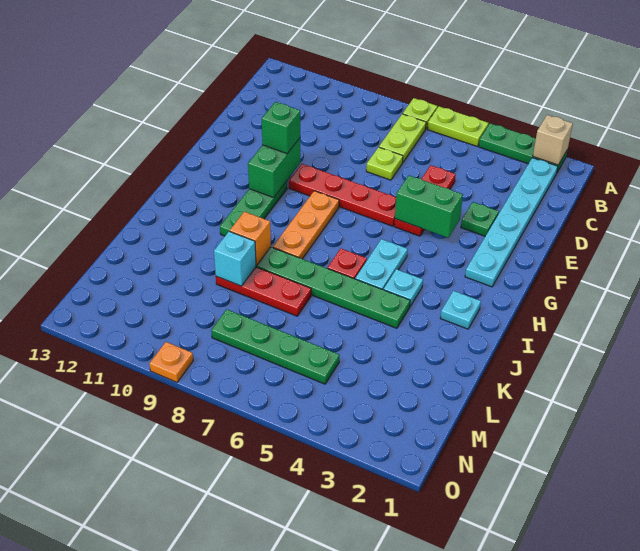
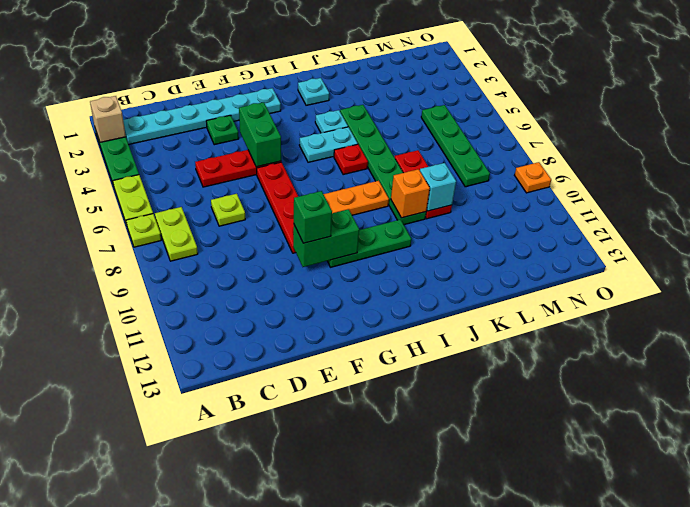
lime plate B7:C7 level 1 -> lime plate B7:B8 level 1

